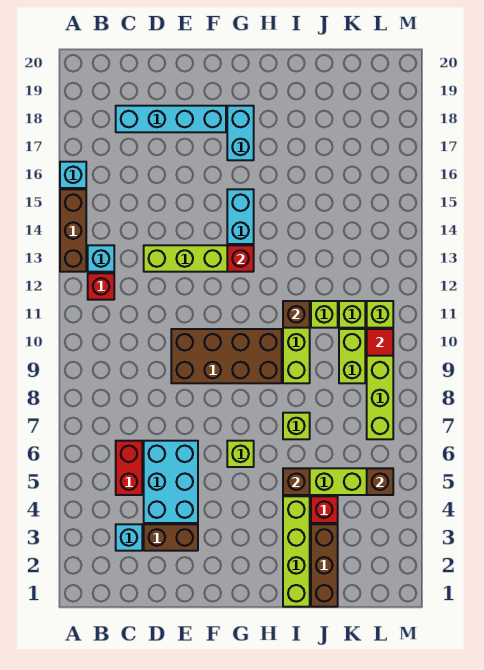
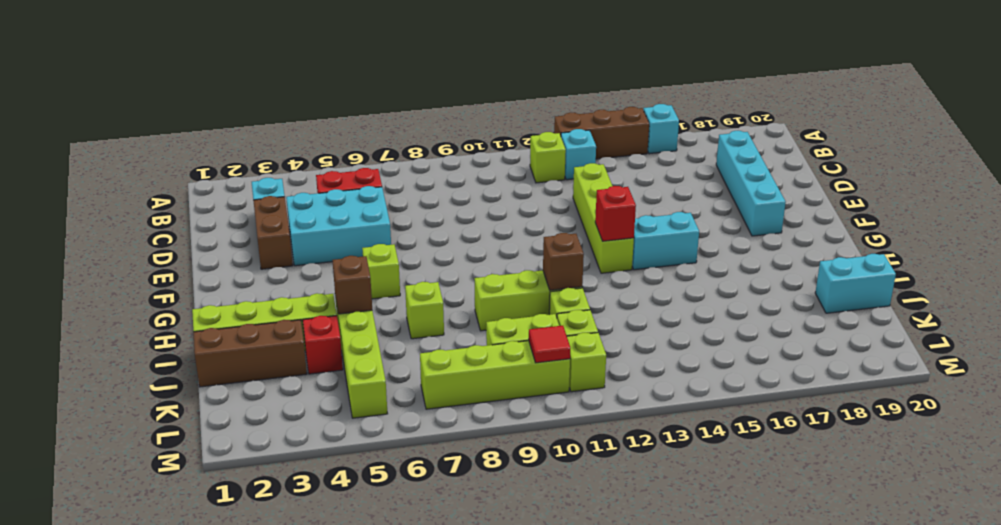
red brick B12 level 1 -> lime brick B12 level 1
brown brick E9:H10 level 1 -> none
cyan brick G17:G18 level 1 -> cyan brick J19:J20 level 1
brown brick L5 level 2 -> none

